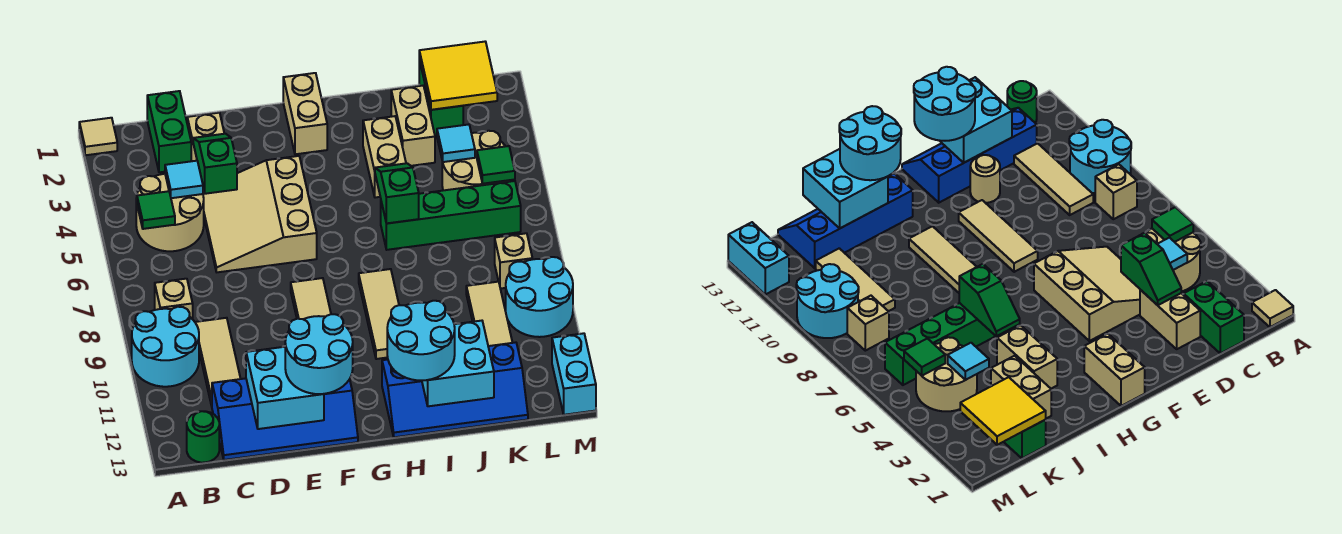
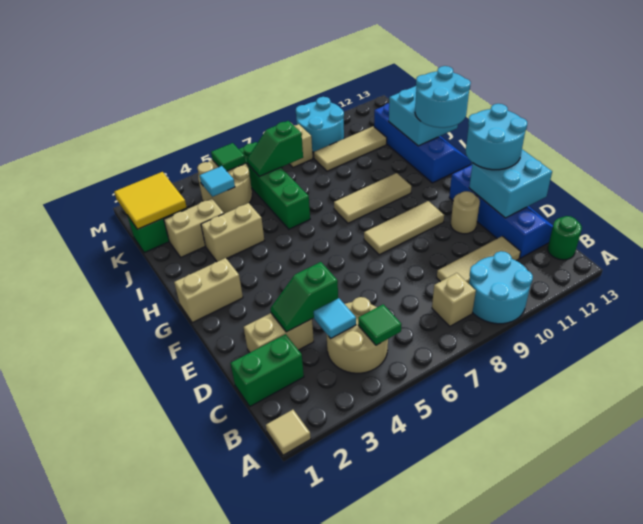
tan slope D4:F6 level 1 top F -> none
green slope I5:I6 level 2 top 6 -> green slope K6:K7 level 2 top 7
cyan brick M12:M13 level 1 -> none

